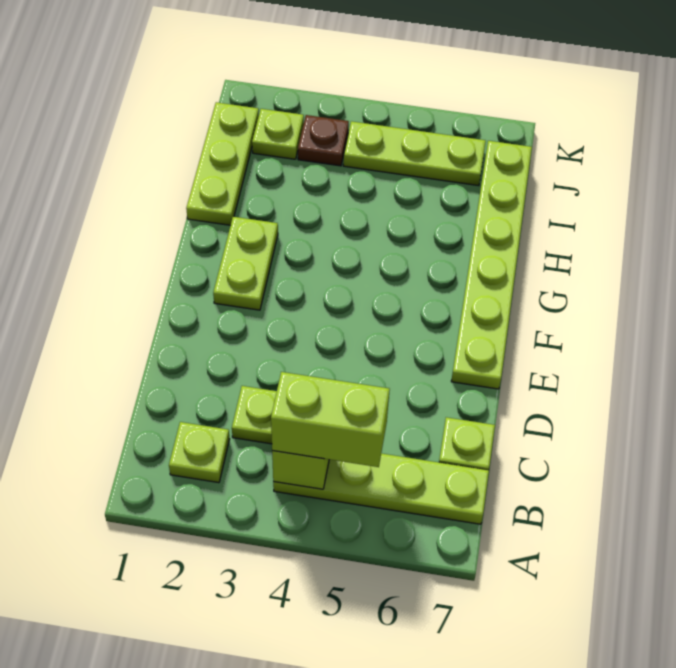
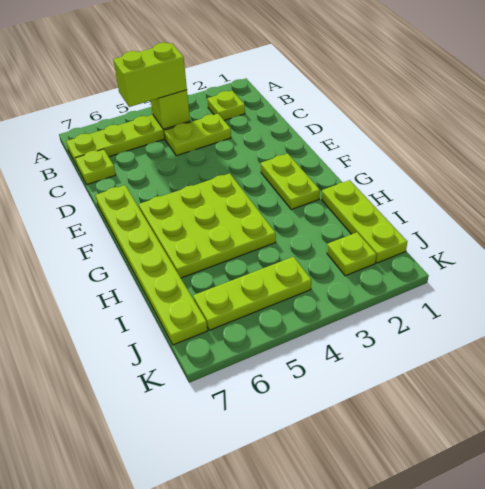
none -> lime plate F4:H6 level 1
brown plate J3 level 1 -> none

